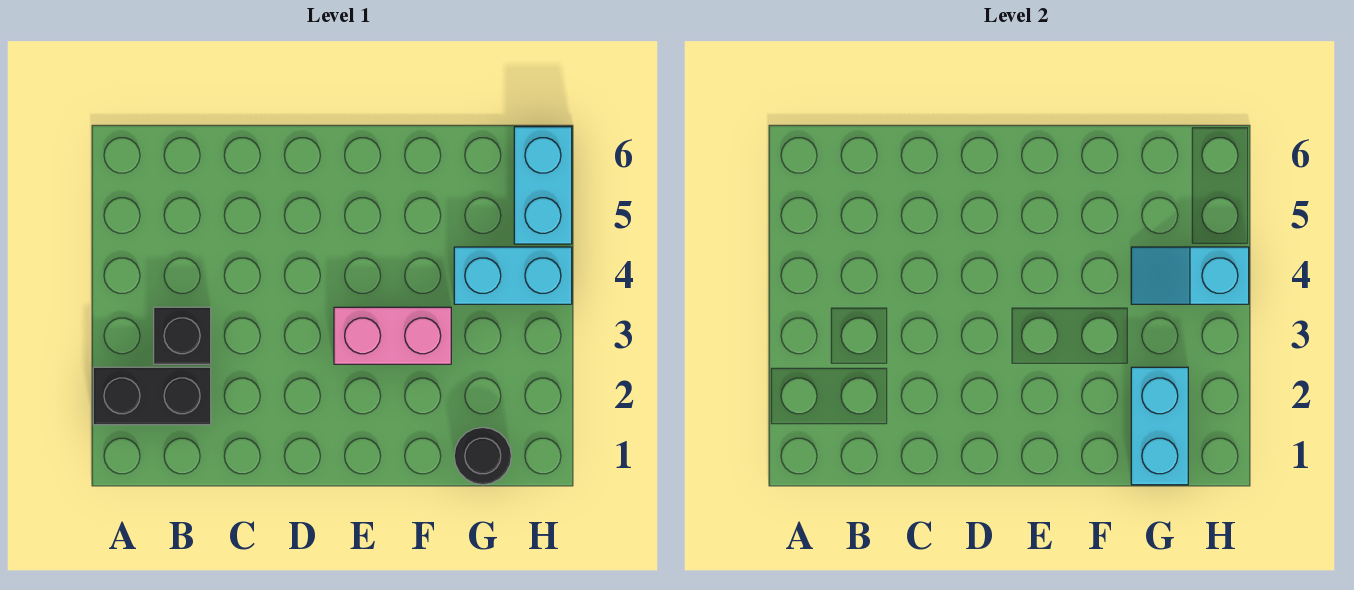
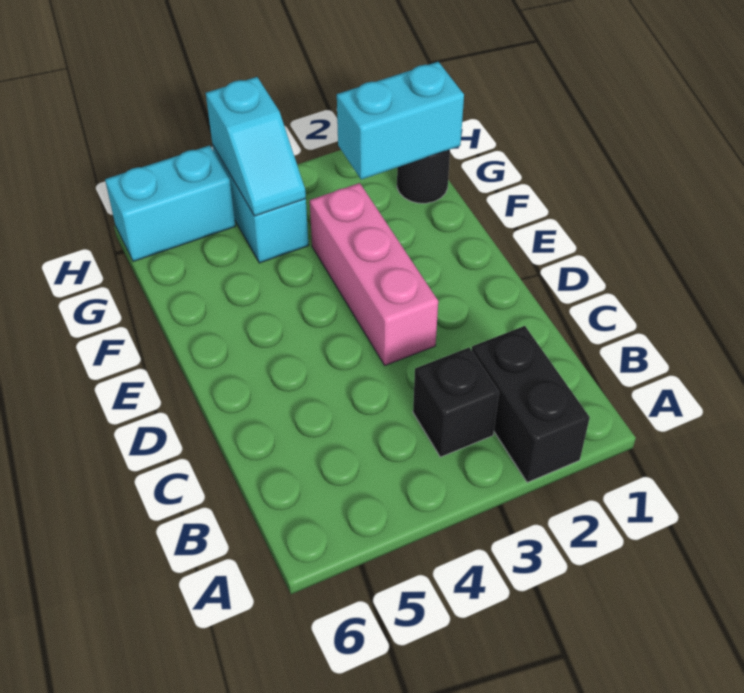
pink brick E3:F3 level 1 -> pink brick D3:F3 level 1

